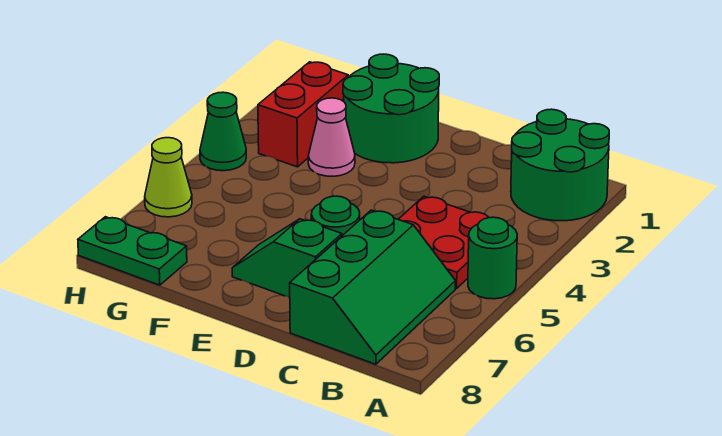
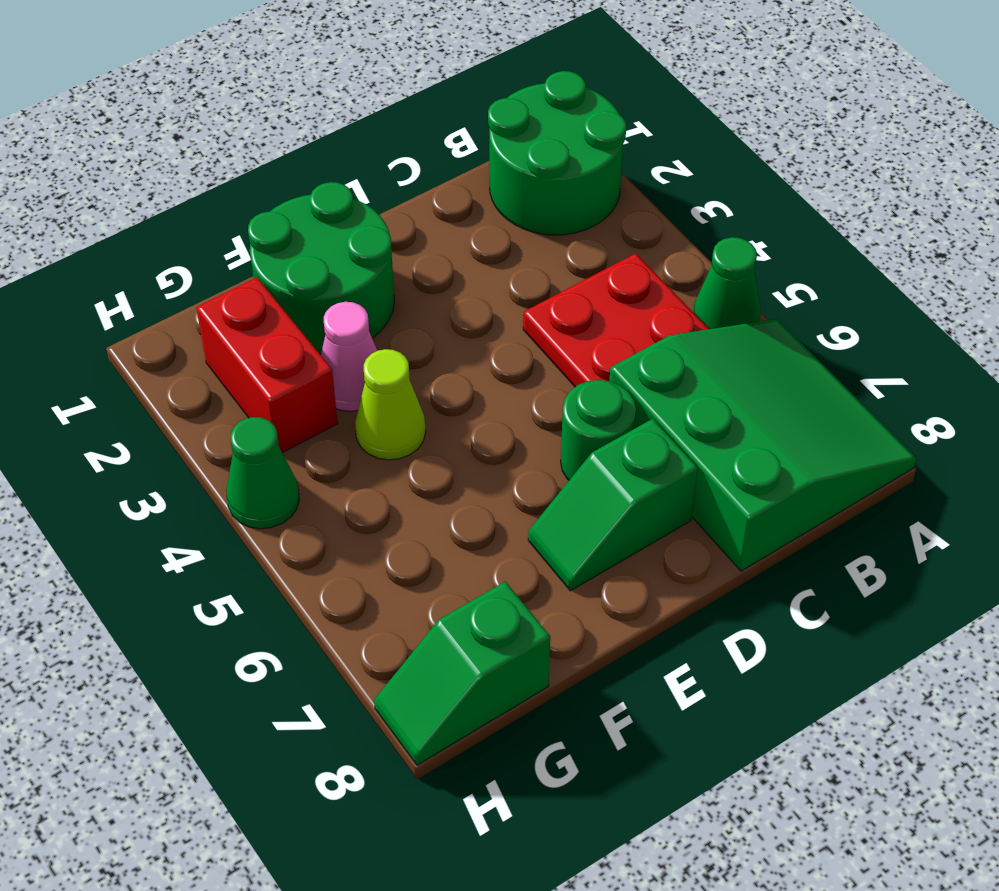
green round brick A5 level 1 -> green cone A5 level 1
green slope B6:C8 level 1 top C -> green slope A6:C8 level 1 top C
green plate G8:H8 level 1 -> green slope G8:H8 level 1 top G
lime cone H6 level 1 -> lime cone F4 level 1

